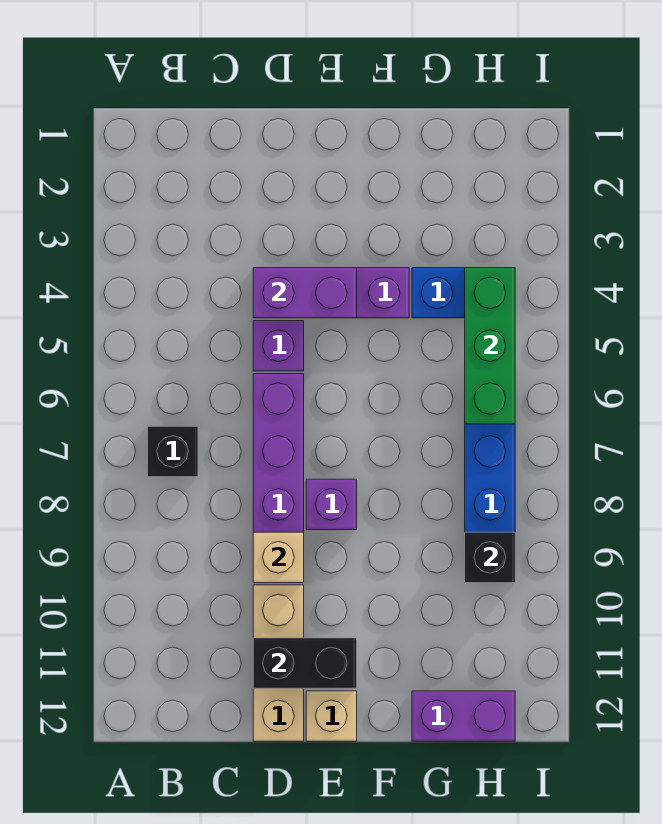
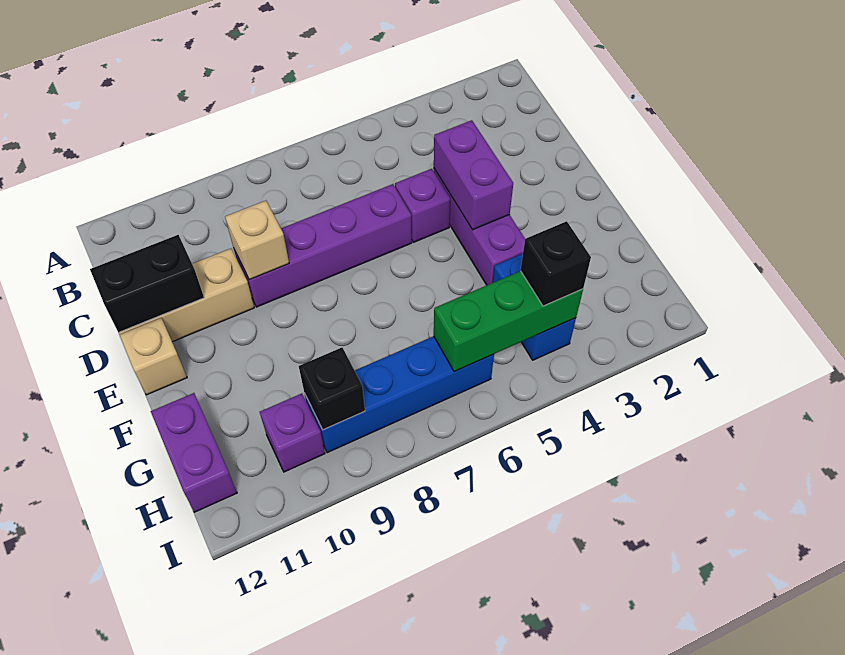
black brick B7 level 1 -> black brick H4 level 3
black brick D11:E11 level 2 -> black brick D11:D12 level 2
purple brick E8 level 1 -> purple brick H10 level 1

